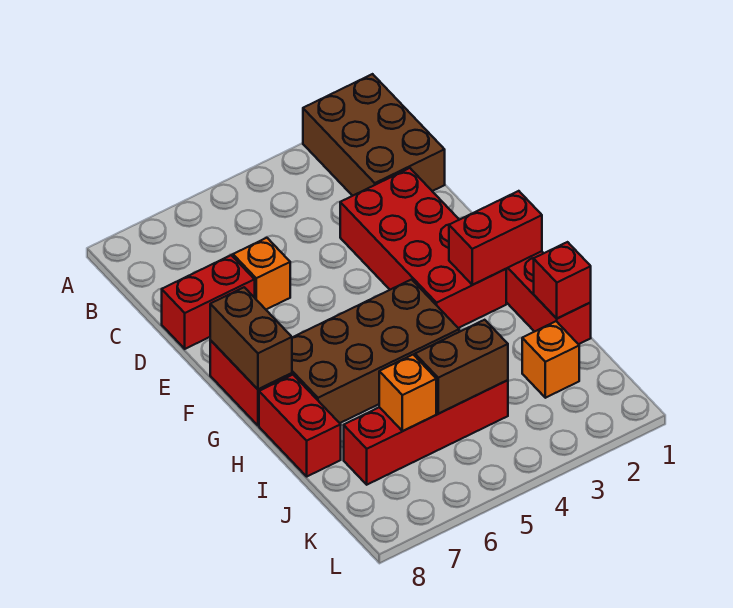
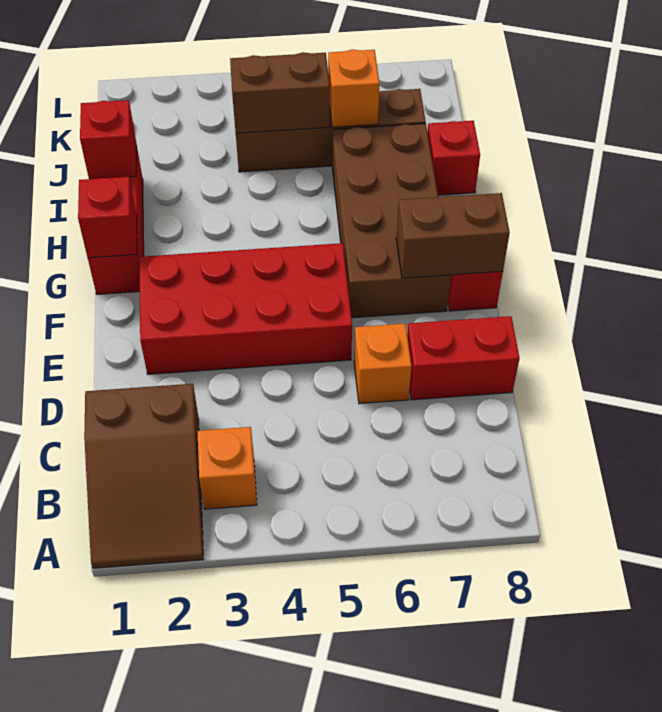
brown brick A1:C2 level 1 -> brown slope A1:C2 level 1 top C
red brick D2:G3 level 1 -> red brick E2:F5 level 1
brown brick F8:G8 level 2 -> brown brick F7:F8 level 2
red brick G1:G2 level 2 -> red brick G1 level 2
brown brick G4:H7 level 1 -> brown brick F6:I7 level 1
red brick H8:I8 level 1 -> red brick I8 level 1
orange brick J2 level 1 -> orange brick B3 level 1
red brick J4:J7 level 1 -> brown brick J4:J7 level 1

